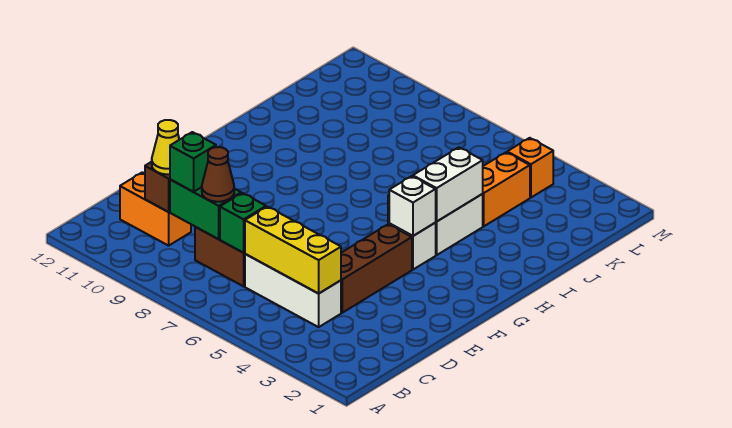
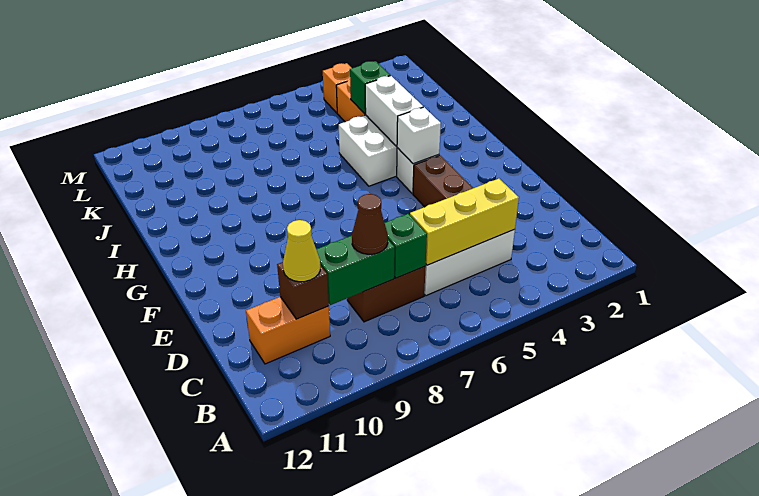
green brick C9 level 3 -> green brick J4 level 2

